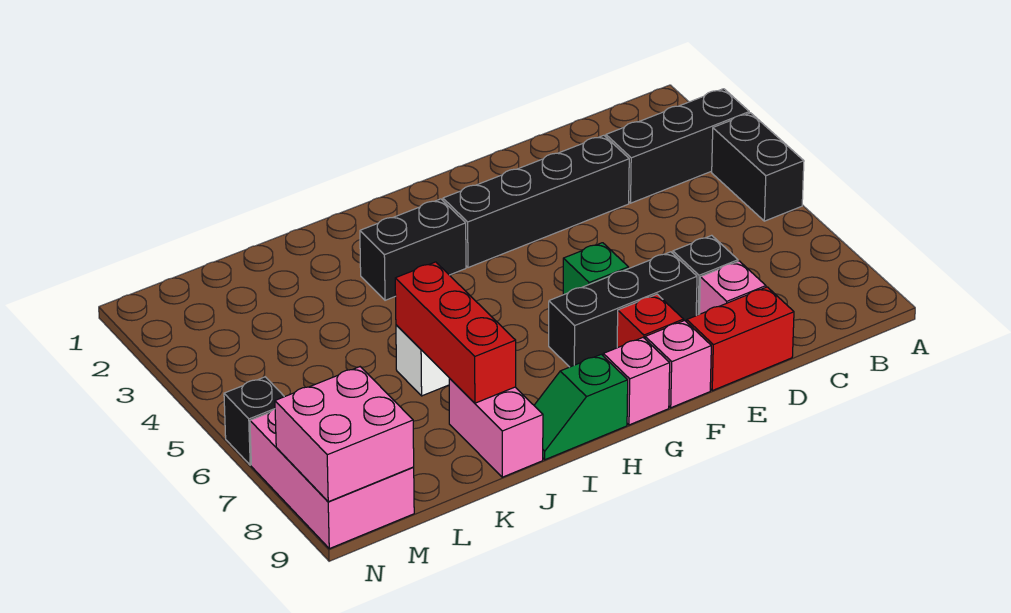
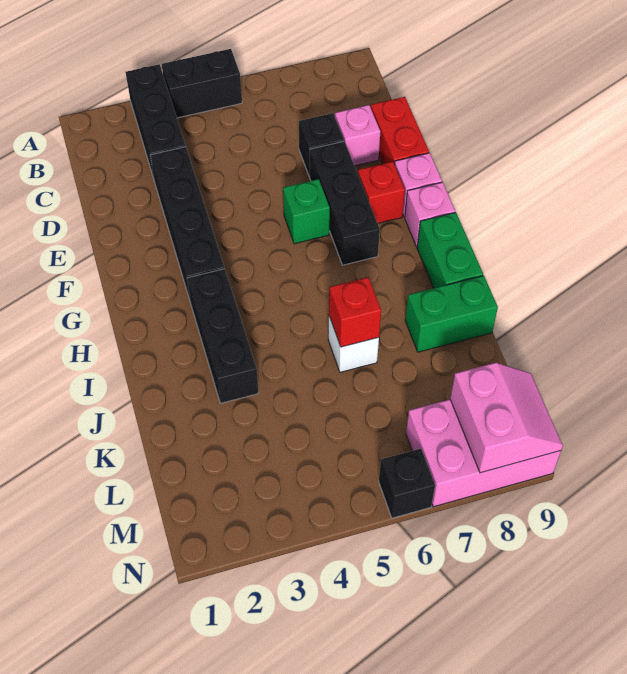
black brick H3:I3 level 1 -> black brick H3:J3 level 1
green slope H9:I9 level 1 top H -> green brick H9:I9 level 1
red brick J6:J8 level 2 -> red brick J6 level 2
pink brick J8:J9 level 1 -> green brick J8:J9 level 1
pink brick M8:N9 level 2 -> pink slope M8:N9 level 2 top 8

